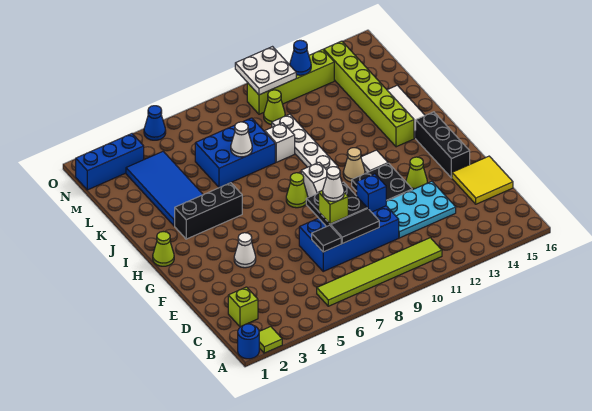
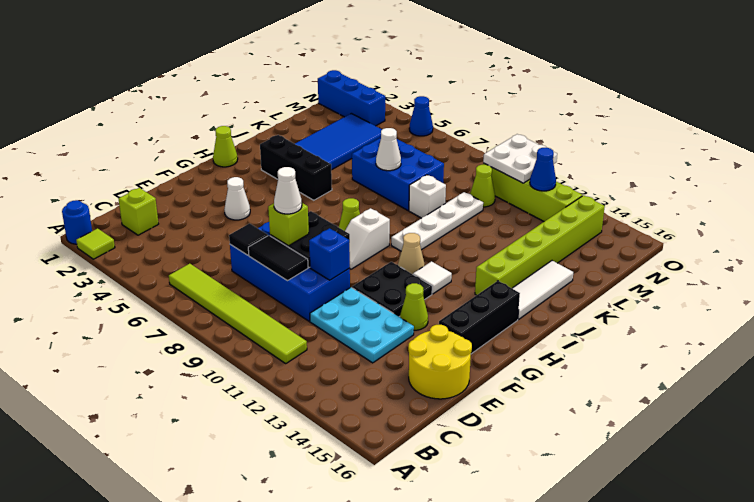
yellow tile D15:E16 level 1 -> yellow round brick D15:E16 level 1

